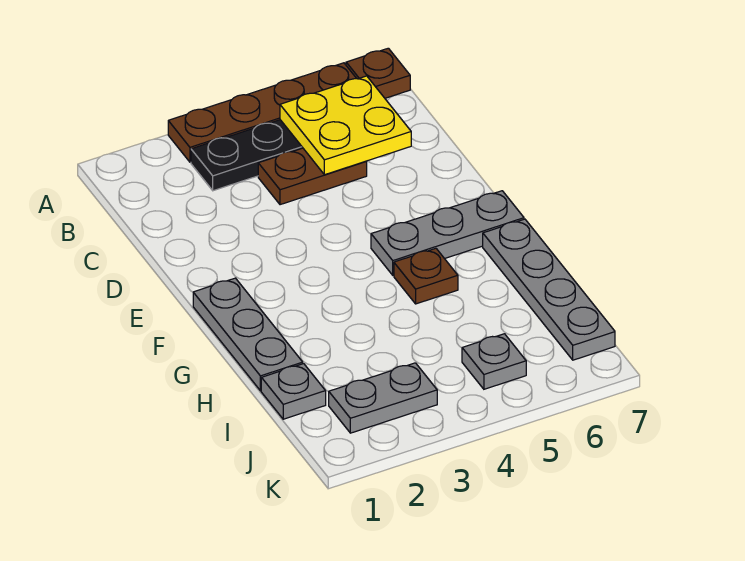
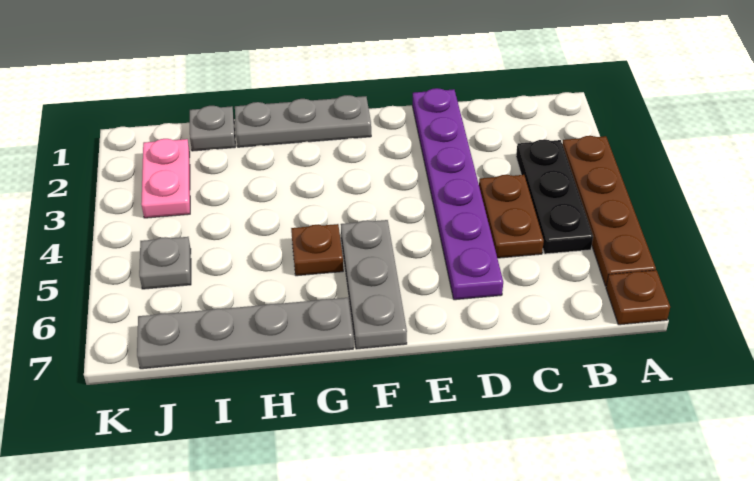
yellow plate B5:C6 level 2 -> none
none -> purple plate D1:D6 level 1
grey plate J2:J3 level 1 -> pink plate J2:J3 level 1

